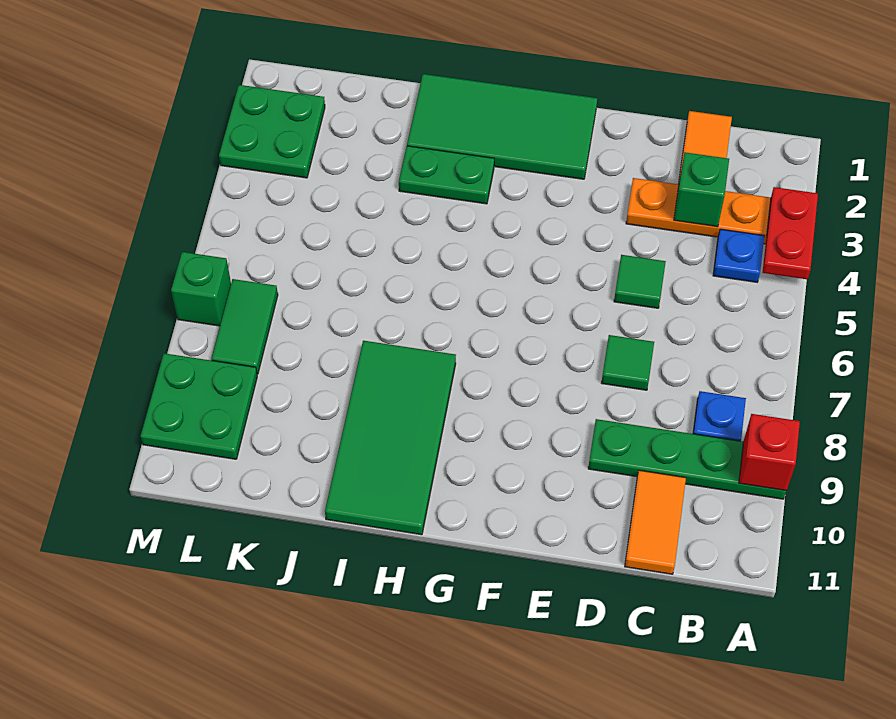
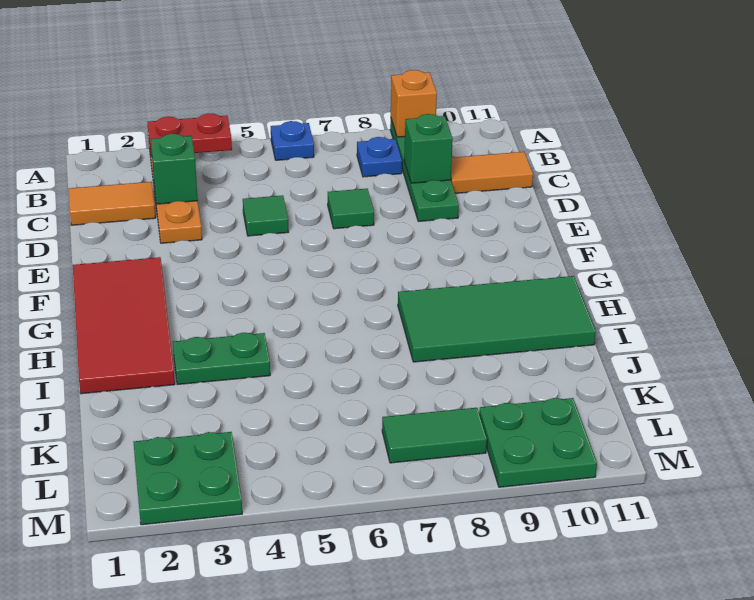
red brick A9 level 2 -> orange brick A9 level 2
blue plate B4 level 1 -> blue plate A6 level 1
green tile F1:I2 level 1 -> red tile F1:I2 level 1
green plate H3:I3 level 1 -> green plate I3:I4 level 1
green brick M7 level 1 -> green brick C9 level 2

